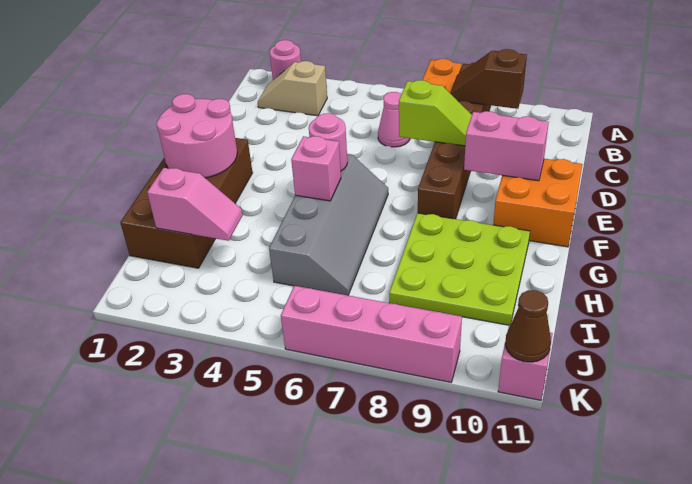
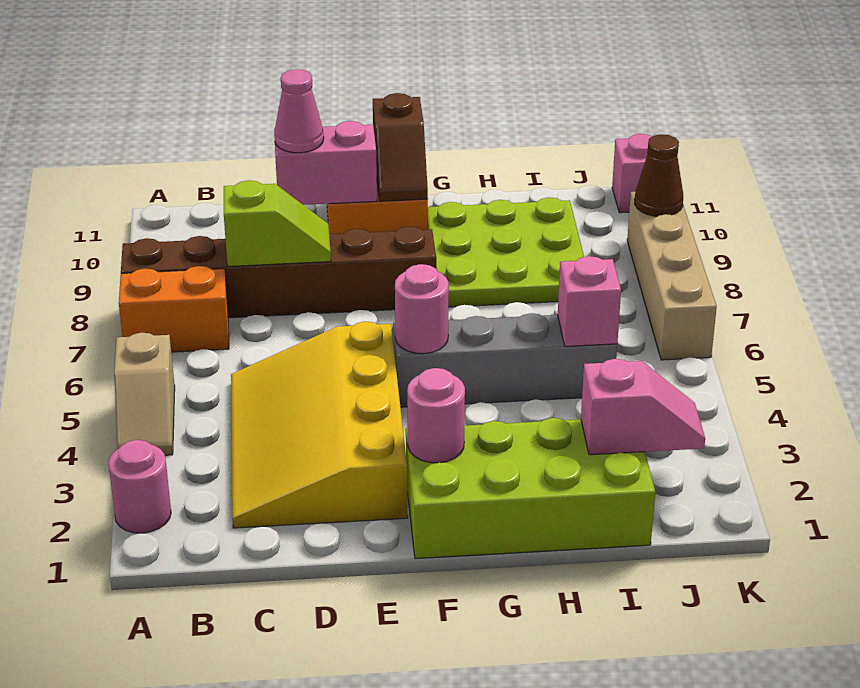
tan slope B2:B3 level 1 top 3 -> tan slope A4:A5 level 1 top 5
brown slope B8:B9 level 2 top 9 -> brown slope F10:F11 level 2 top 11
none -> yellow slope C2:E5 level 1 top E
pink cone C6 level 1 -> pink cone D10 level 3
lime slope D7:D8 level 2 top 7 -> lime slope C8:D8 level 2 top C
pink brick E9:E10 level 2 -> pink brick D10:E10 level 2
brown brick F1:I2 level 1 -> lime brick F1:I2 level 1
pink round brick F1:G2 level 2 -> pink round brick F2 level 2
pink brick G5 level 2 -> pink brick I5 level 2
pink slope I2:I3 level 2 top 2 -> pink slope I2:J2 level 2 top I
pink brick K6:K9 level 1 -> tan brick K6:K9 level 1
brown cone K11 level 2 -> brown cone K9 level 2

